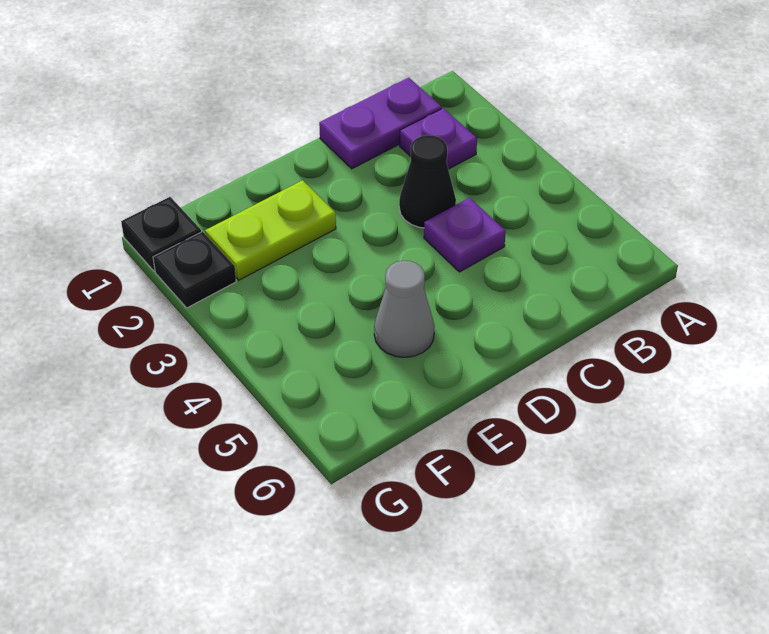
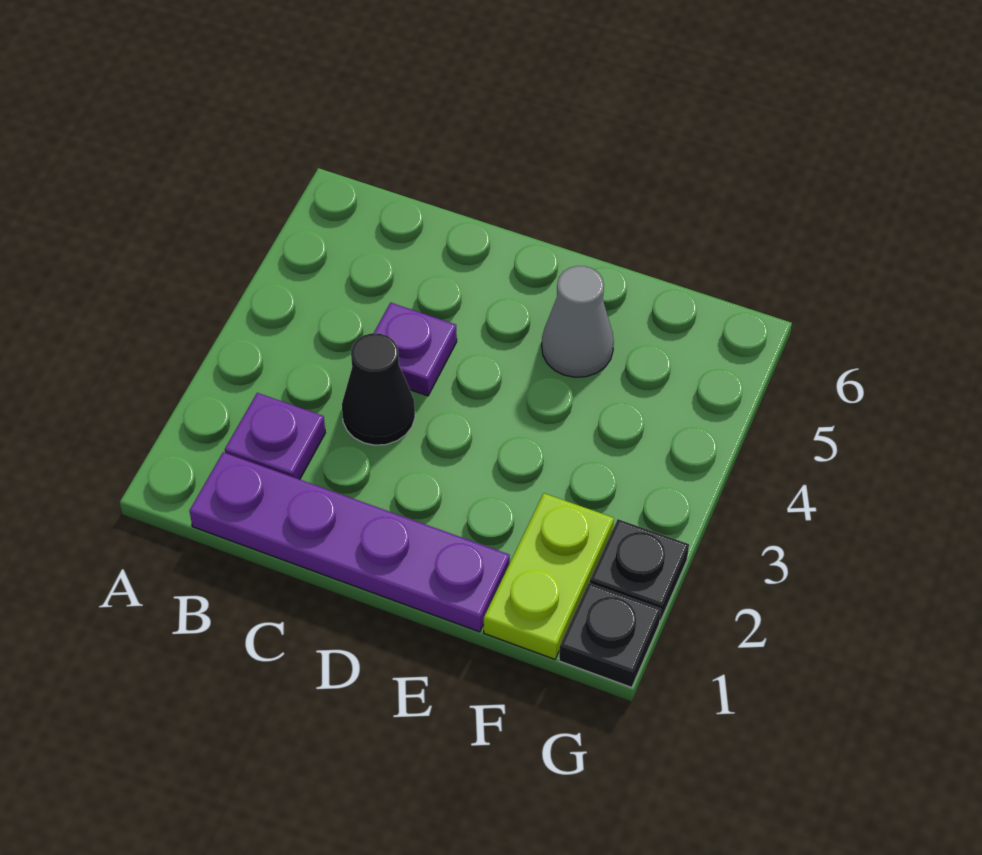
purple plate B1:C1 level 1 -> purple plate B1:E1 level 1
lime plate E2:F2 level 1 -> lime plate F1:F2 level 1

